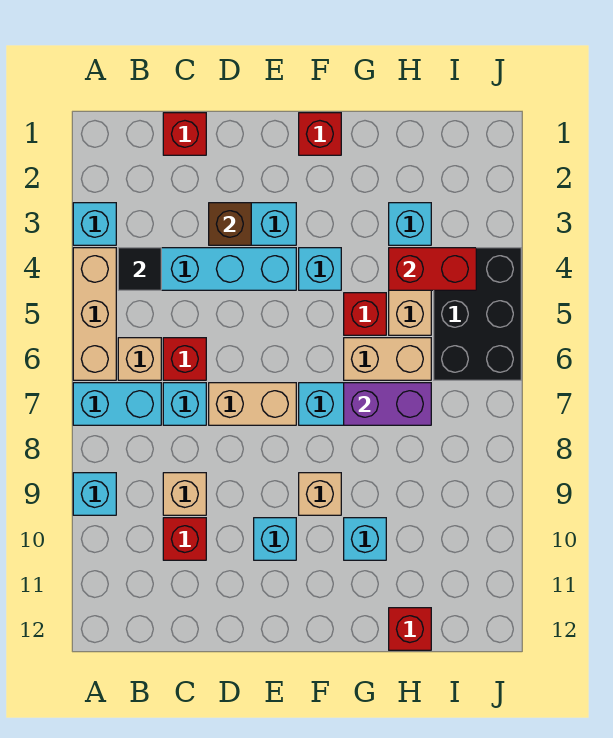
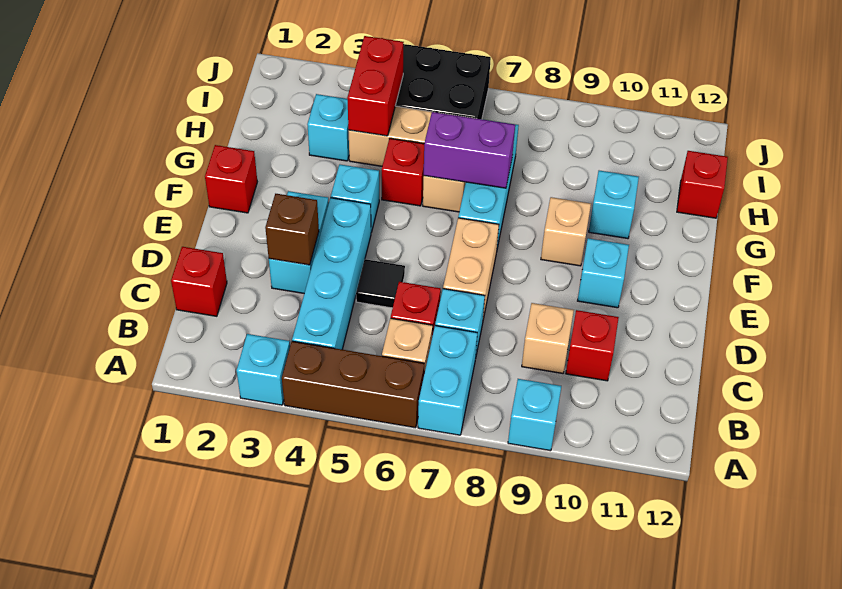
tan brick A4:A6 level 1 -> brown brick A4:A6 level 1
black tile B4 level 2 -> black tile D5 level 1
purple brick G7:H7 level 2 -> purple brick G6:G7 level 2

